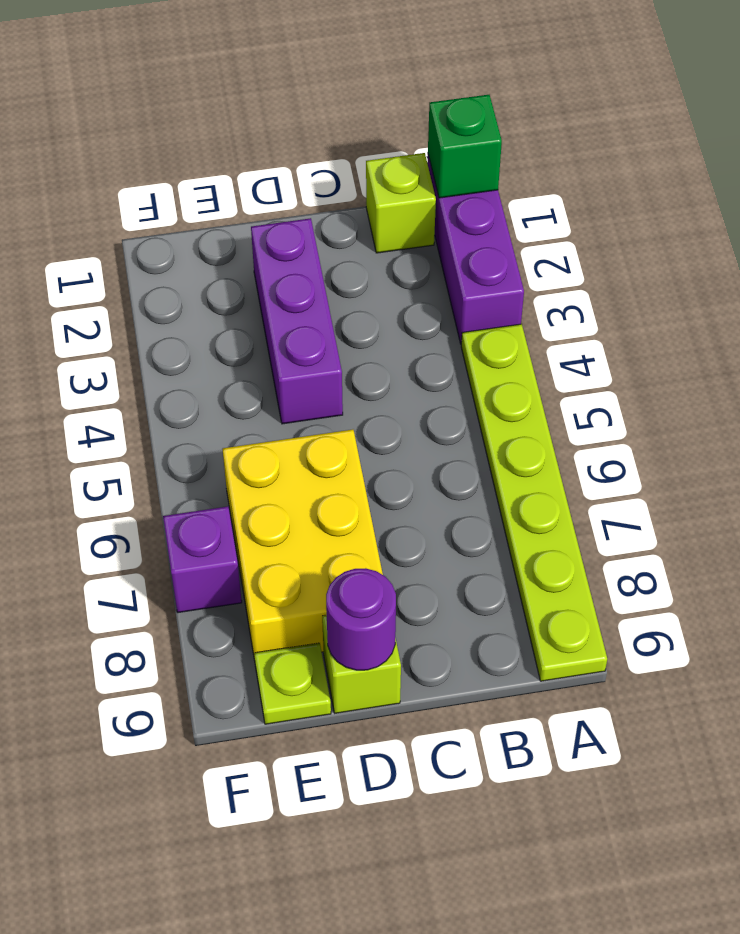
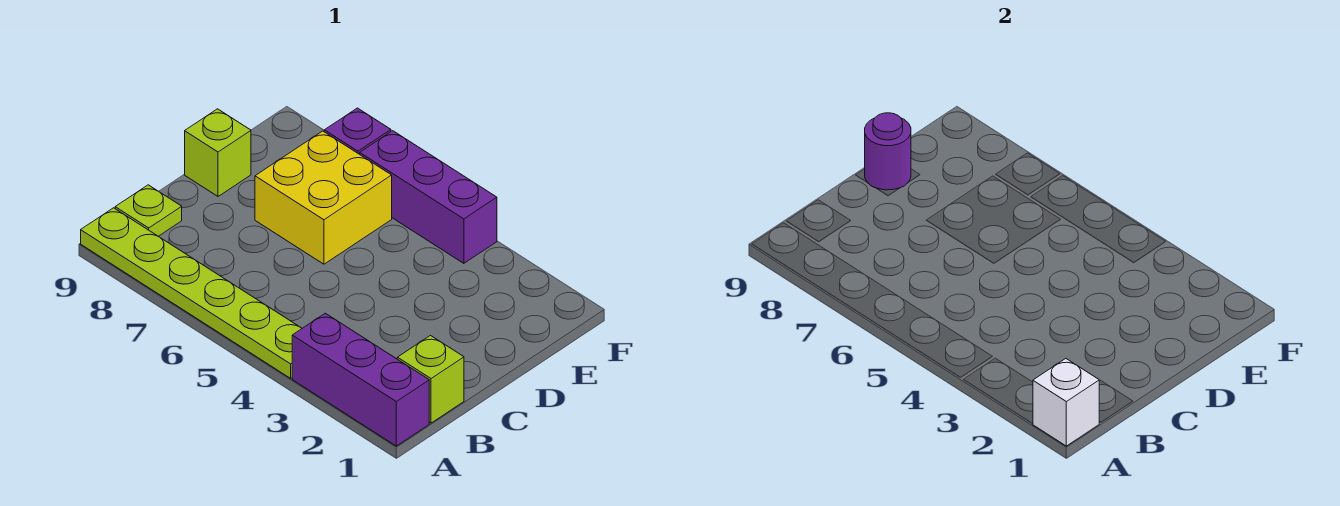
green brick A1 level 2 -> white brick A1 level 2
purple brick D2:D4 level 1 -> purple brick F4:F6 level 1
yellow brick D6:E8 level 1 -> yellow brick D6:E7 level 1
lime plate E9 level 1 -> lime plate B9 level 1

